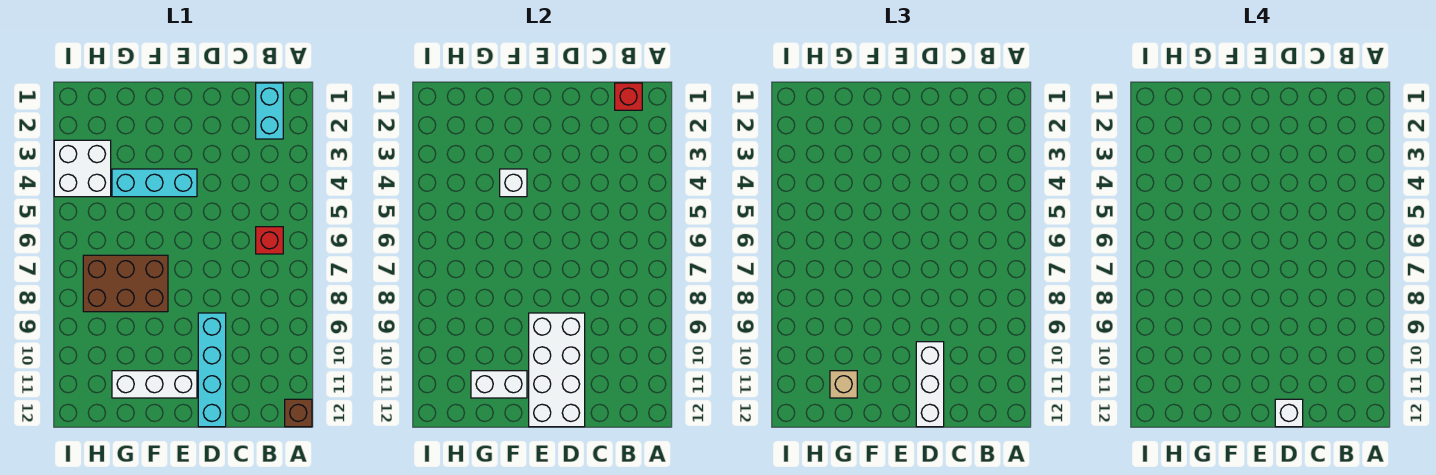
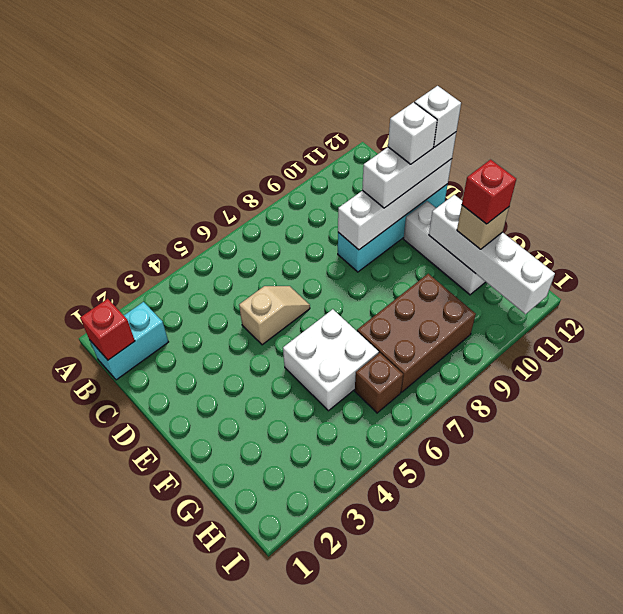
brown brick A12 level 1 -> brown brick H6 level 1
red brick B6 level 1 -> red brick G11 level 4
none -> tan slope D5:D6 level 1 top 5
white brick D9:E12 level 2 -> white brick D9:D12 level 2
cyan brick E4:G4 level 1 -> none
white brick F4 level 2 -> white brick D11 level 4
brown brick F7:H8 level 1 -> brown brick G7:H9 level 1
white brick F11:G11 level 2 -> white brick F11:I11 level 2
white brick H3:I4 level 1 -> white brick F5:G6 level 1

